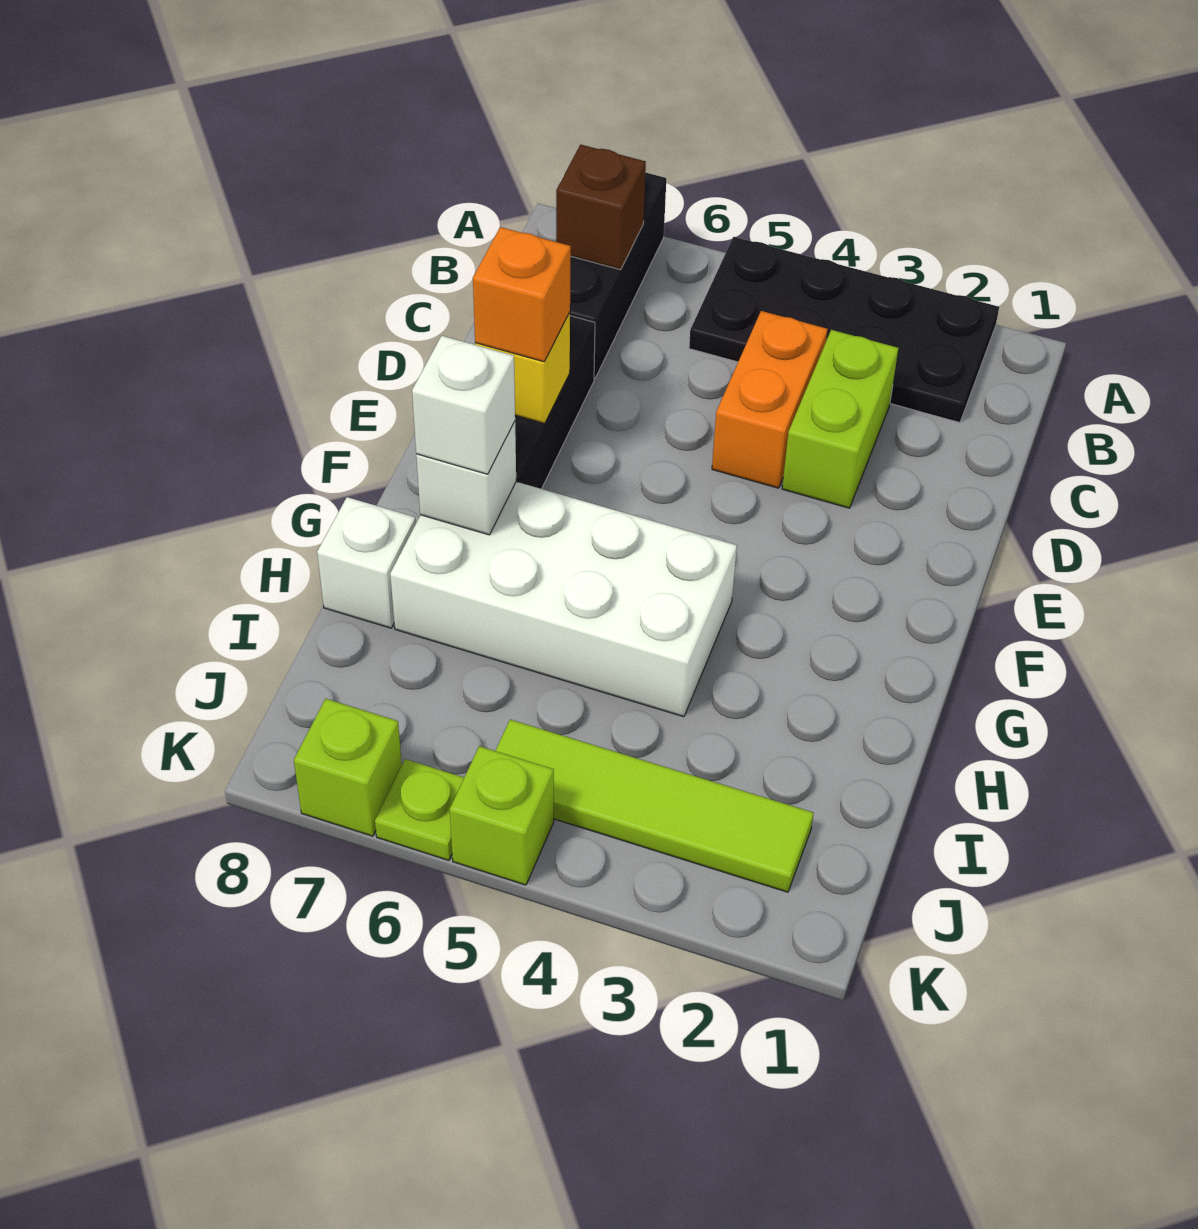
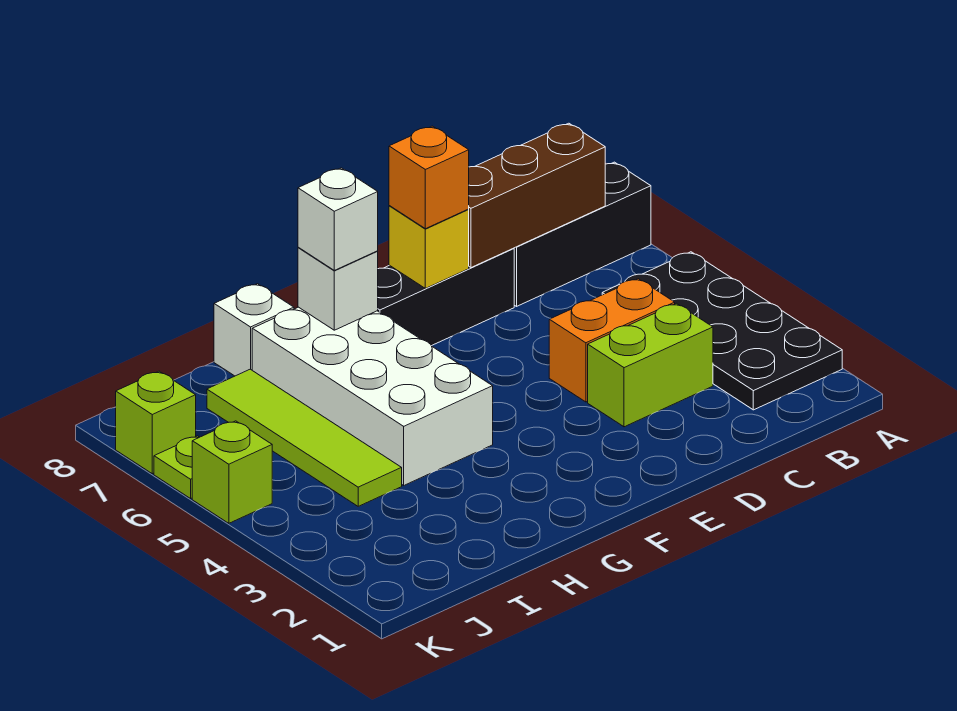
brown brick B7 level 2 -> brown brick B7:D7 level 2
lime tile J2:J5 level 1 -> lime tile I4:I7 level 1

